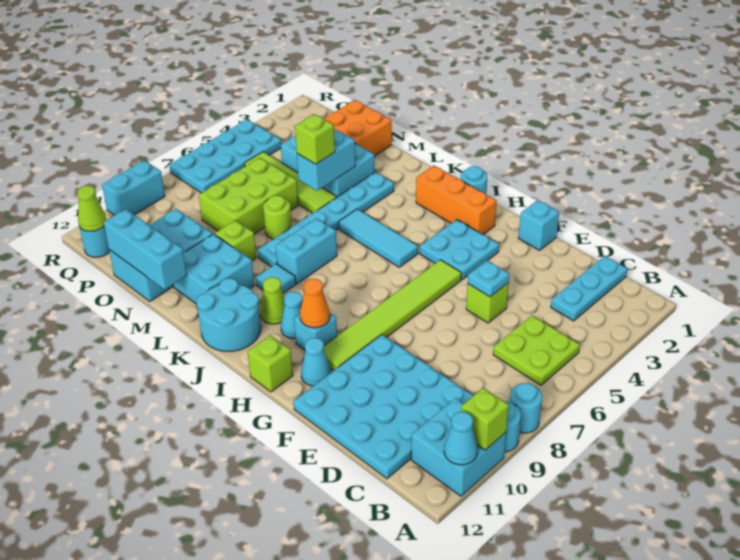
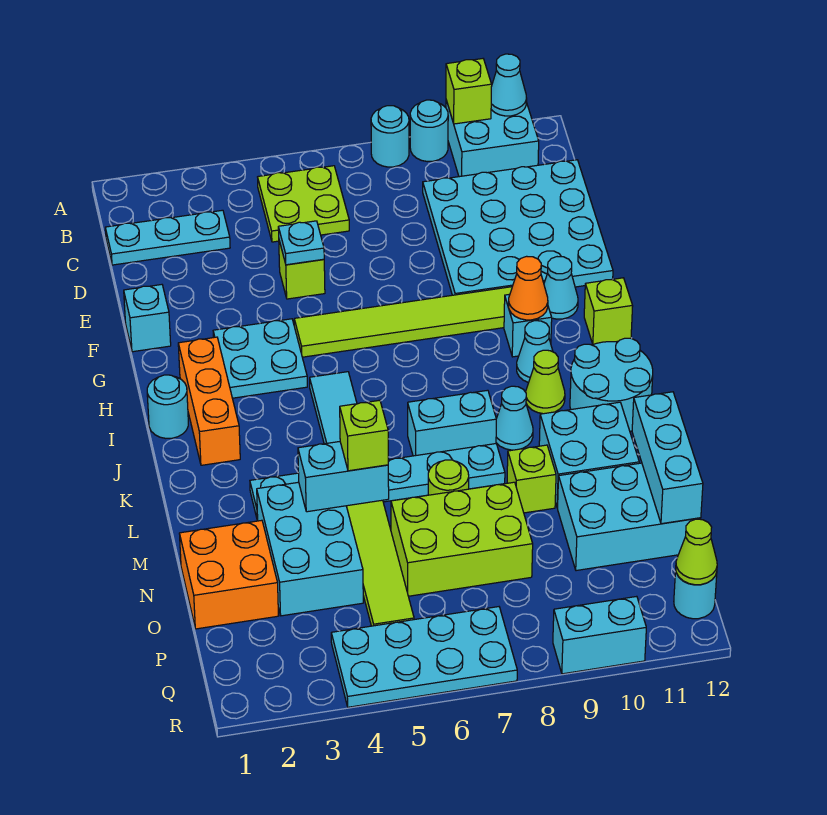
cyan tile K9 level 1 -> cyan cone K9 level 1

